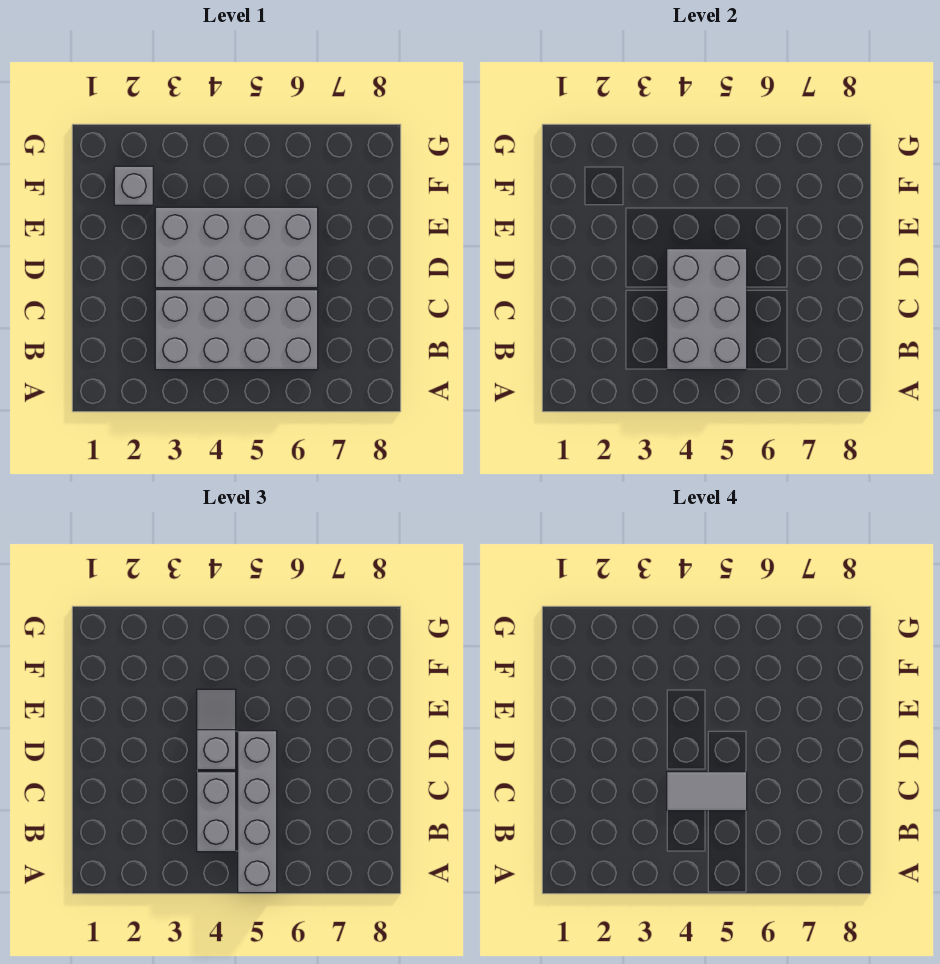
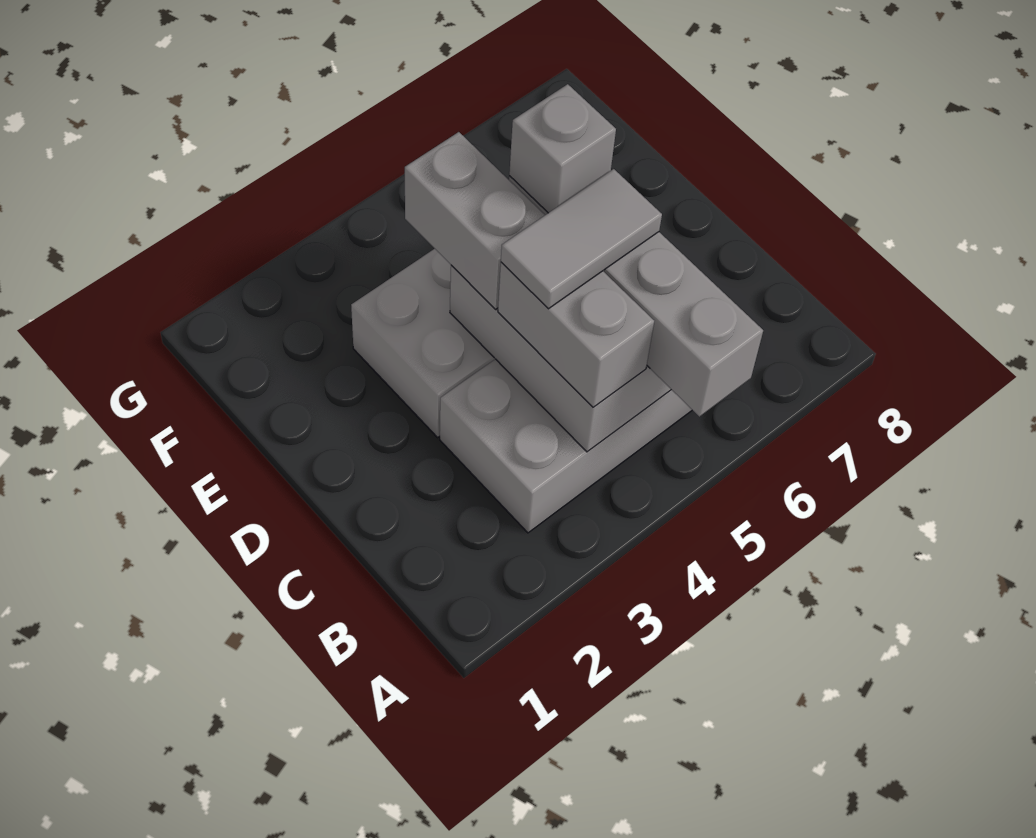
grey slope D4:E4 level 3 top D -> grey brick D4:E4 level 3
grey brick F2 level 1 -> grey brick D5 level 4

